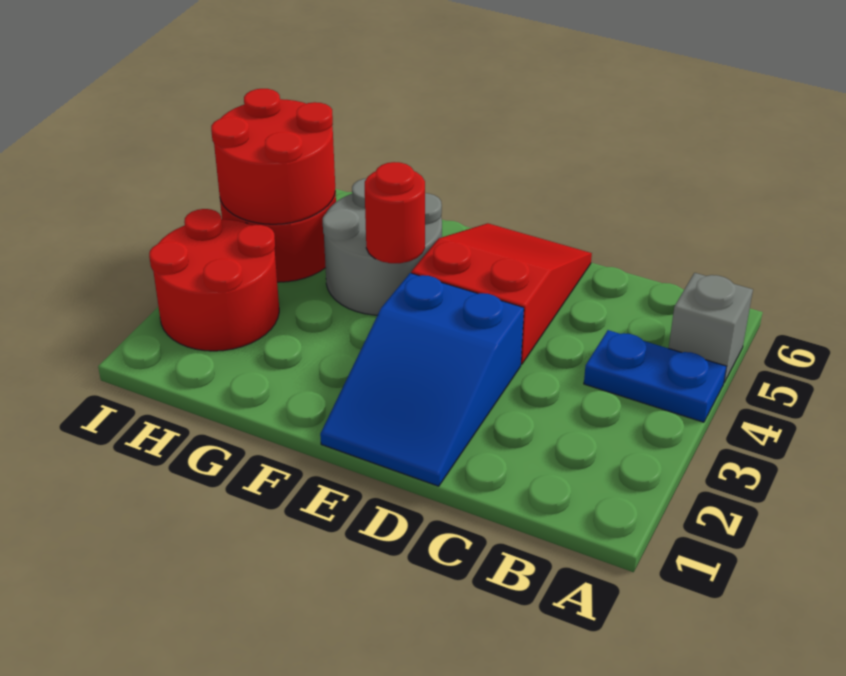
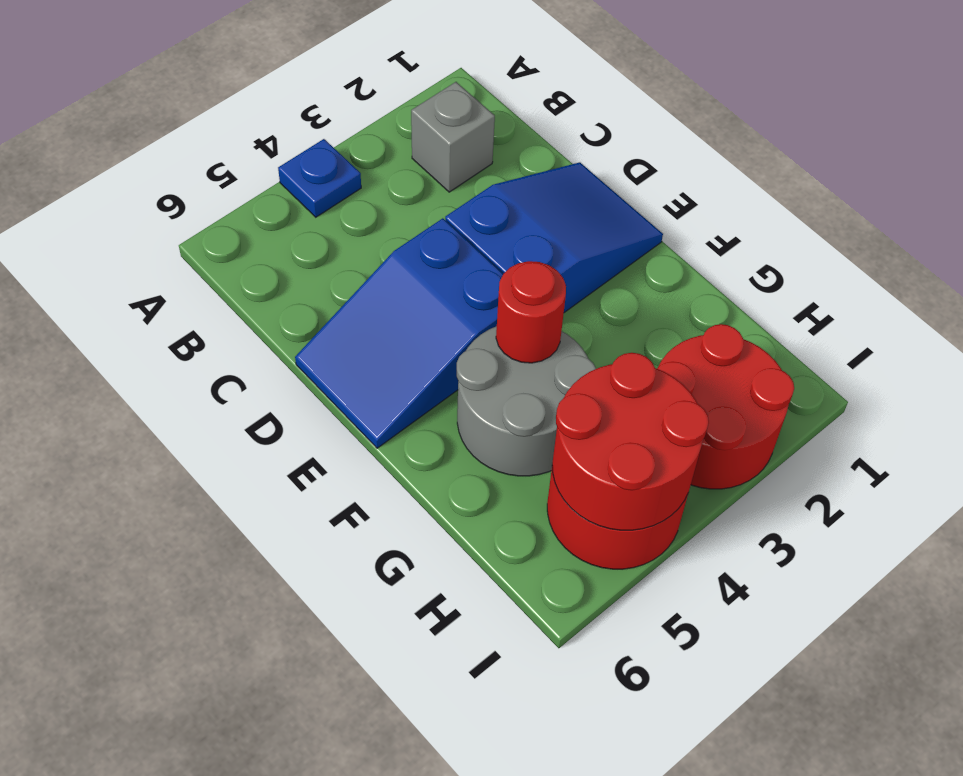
blue plate A4:B4 level 1 -> blue plate A4 level 1
grey brick A5 level 1 -> grey brick B2 level 1
red slope D4:E6 level 1 top 4 -> blue slope D4:E6 level 1 top 4

